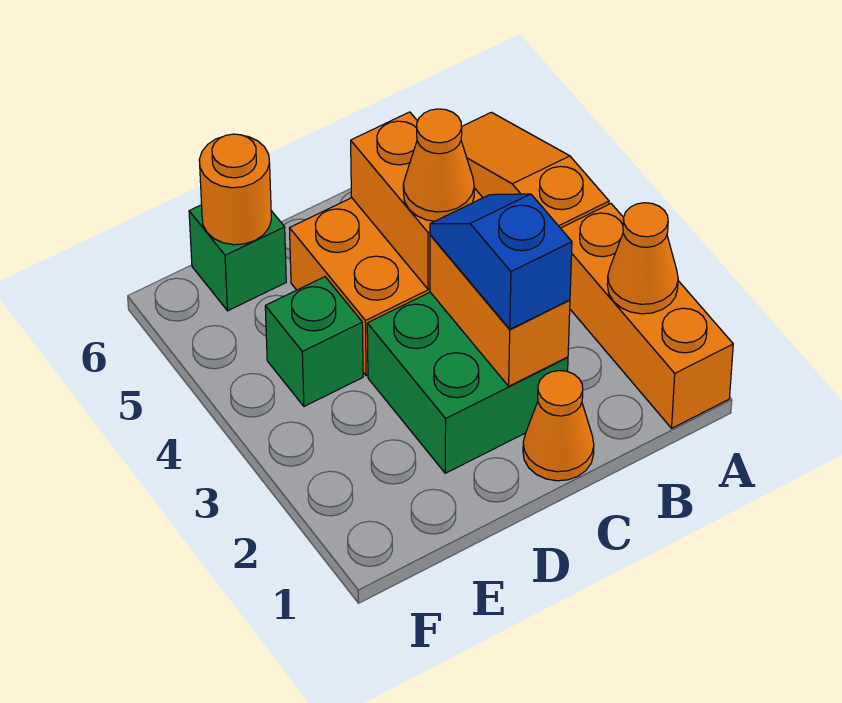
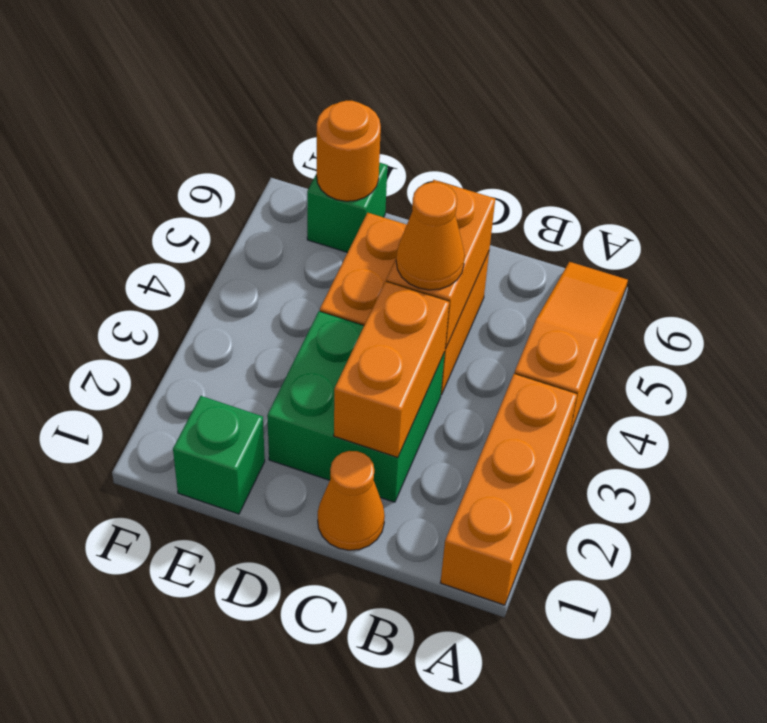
orange cone A2 level 2 -> none
blue slope C2:C3 level 3 top 2 -> none
green brick E4 level 1 -> green brick E1 level 1

